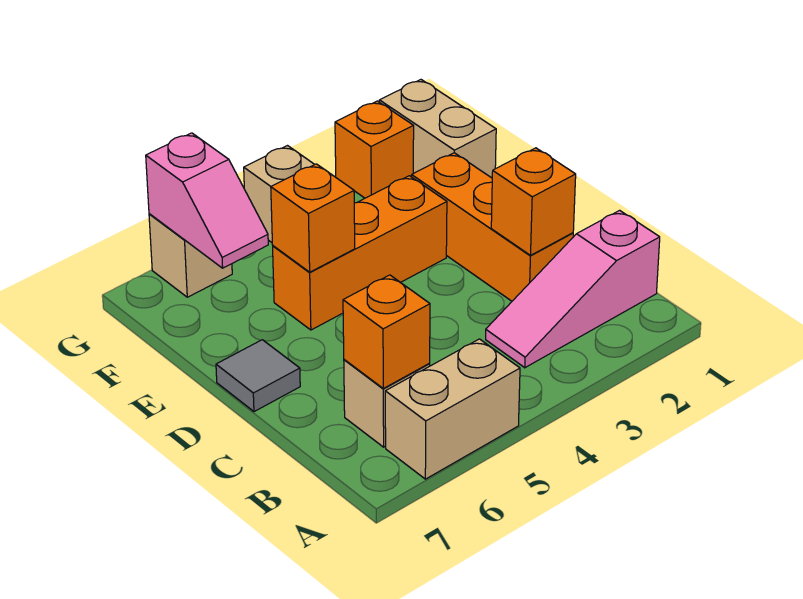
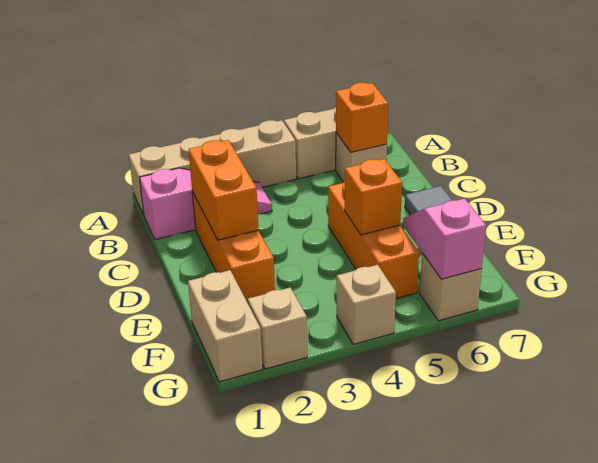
none -> tan brick A1:A4 level 1
orange brick C2 level 2 -> orange brick C2:D2 level 2
orange brick E3:E5 level 1 -> orange brick D5:F5 level 1
orange brick G2 level 1 -> tan brick G2 level 1

